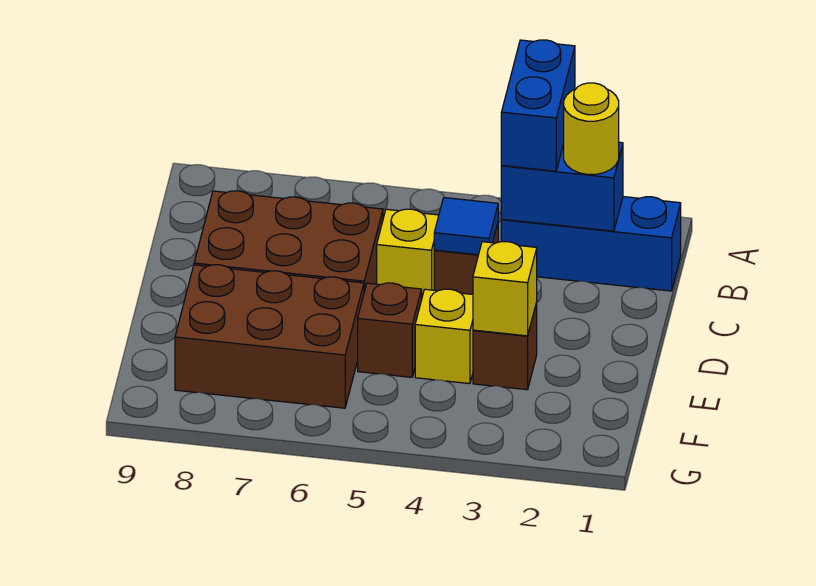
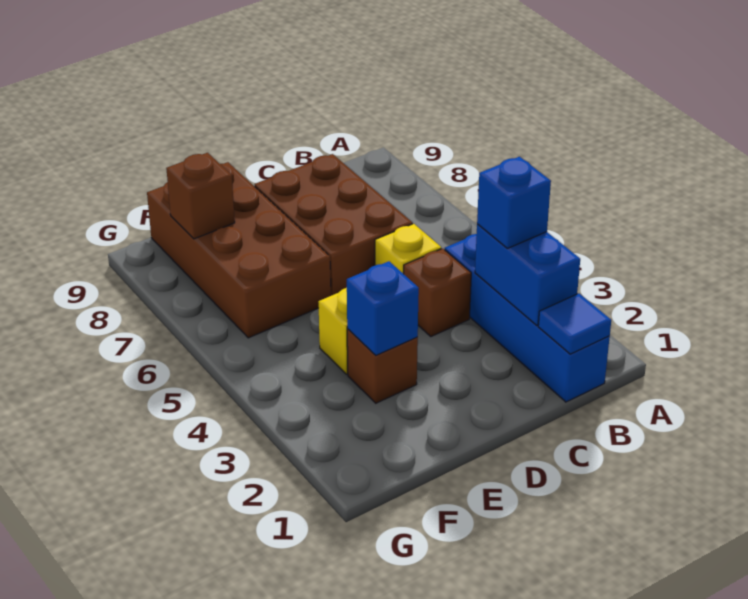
blue brick A3:B3 level 3 -> blue brick B3 level 3
blue brick B1:B3 level 1 -> blue brick B1:B4 level 1
yellow round brick B2 level 3 -> none
blue tile C4 level 2 -> blue tile B1 level 2
yellow brick E3 level 2 -> blue brick E3 level 2
brown brick E5 level 1 -> brown brick F8 level 2
brown brick E6:F8 level 1 -> brown brick E6:F9 level 1

